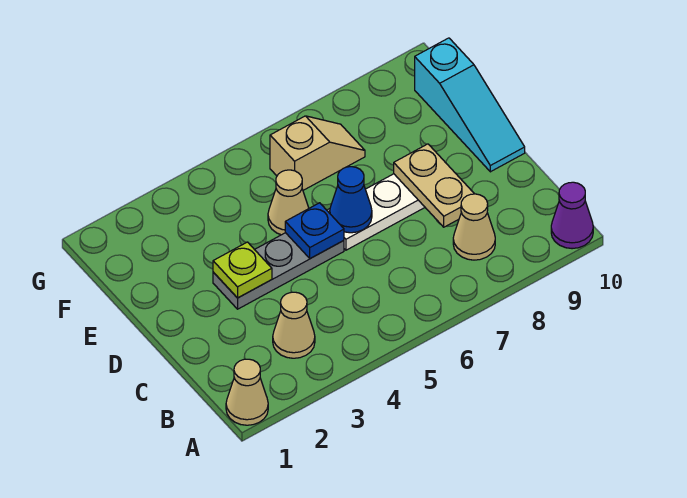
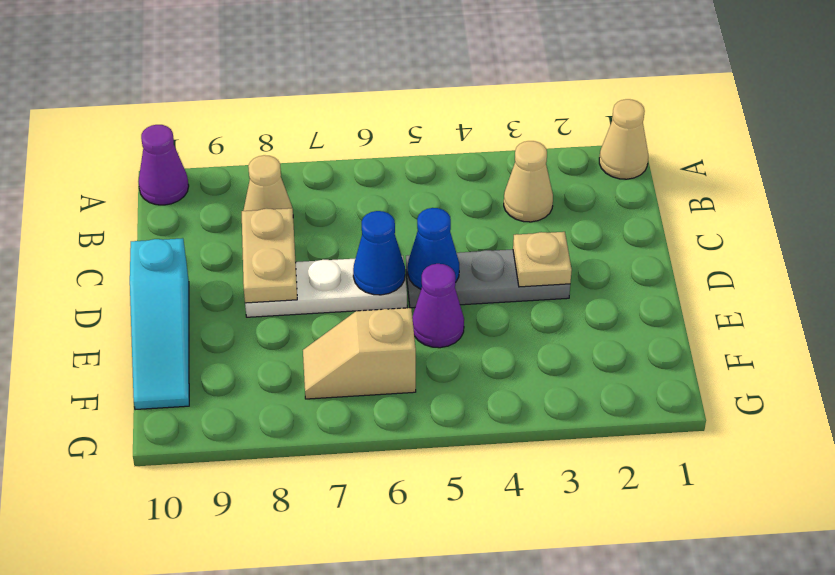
lime plate D3 level 2 -> tan plate D3 level 2
blue plate D5 level 2 -> blue cone D5 level 2
cyan slope D10:F10 level 1 top F -> cyan slope D10:F10 level 1 top D
tan cone E5 level 1 -> purple cone E5 level 1

